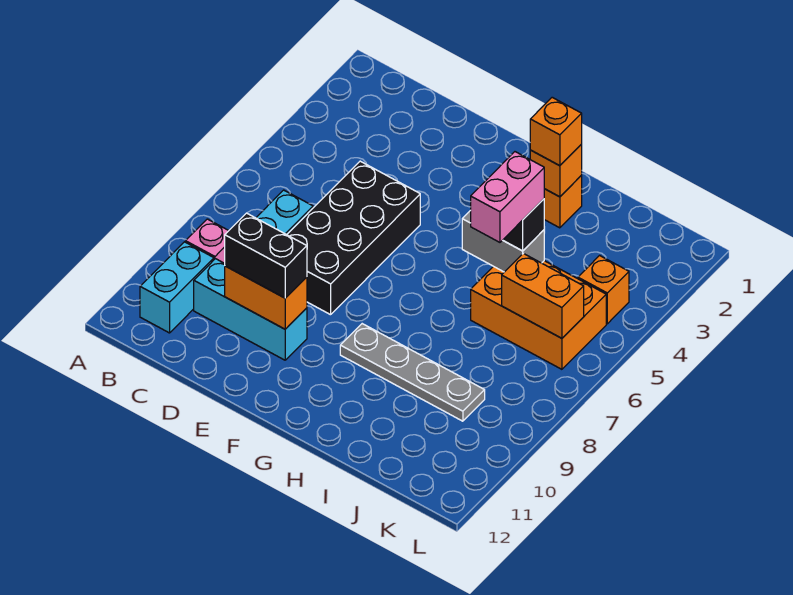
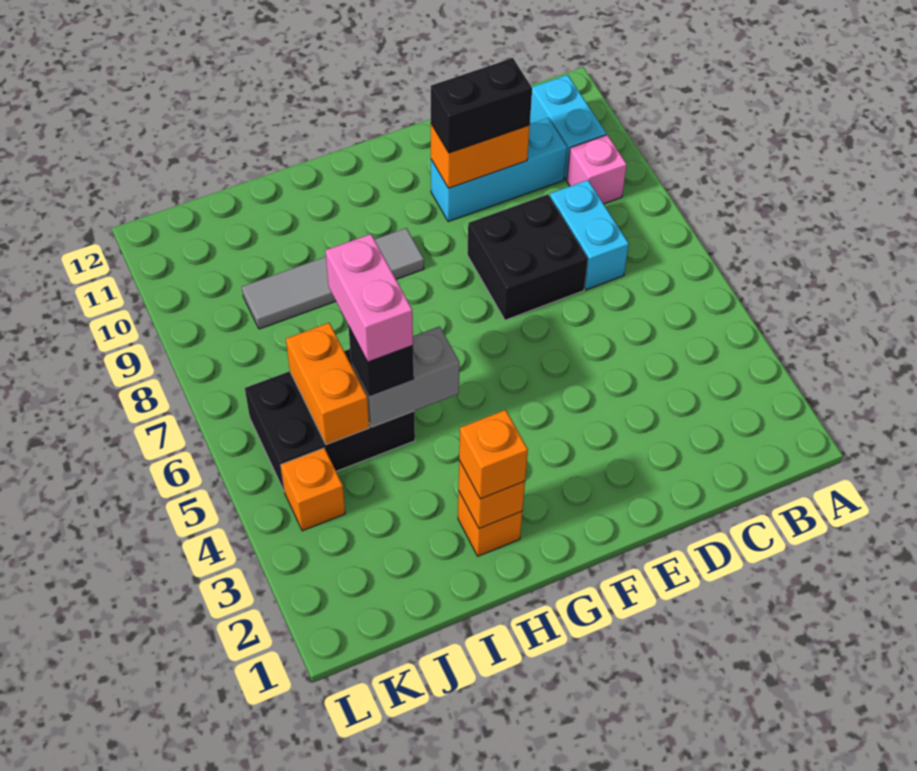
black brick D5:E8 level 1 -> black brick D7:E8 level 1
grey plate G9:J9 level 1 -> grey tile G9:J9 level 1
orange brick I5:K6 level 1 -> black brick I5:K6 level 1
orange brick J6:K6 level 2 -> orange brick J5:J6 level 2

